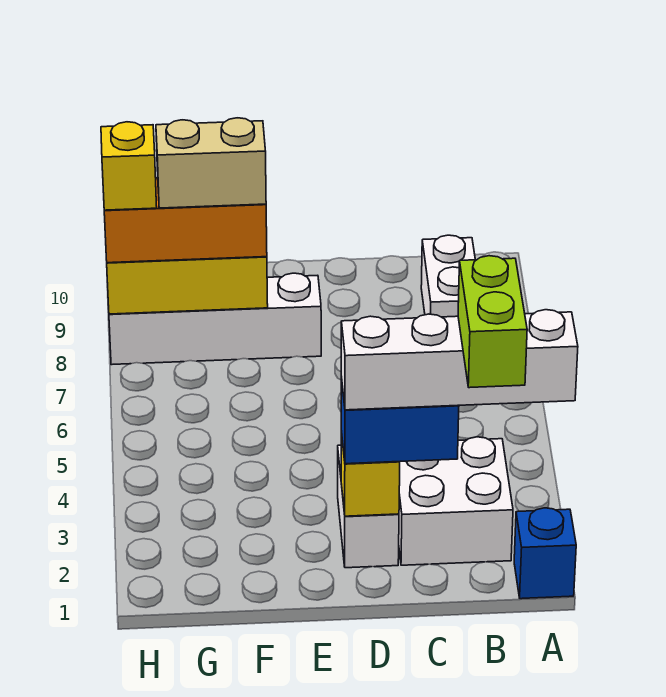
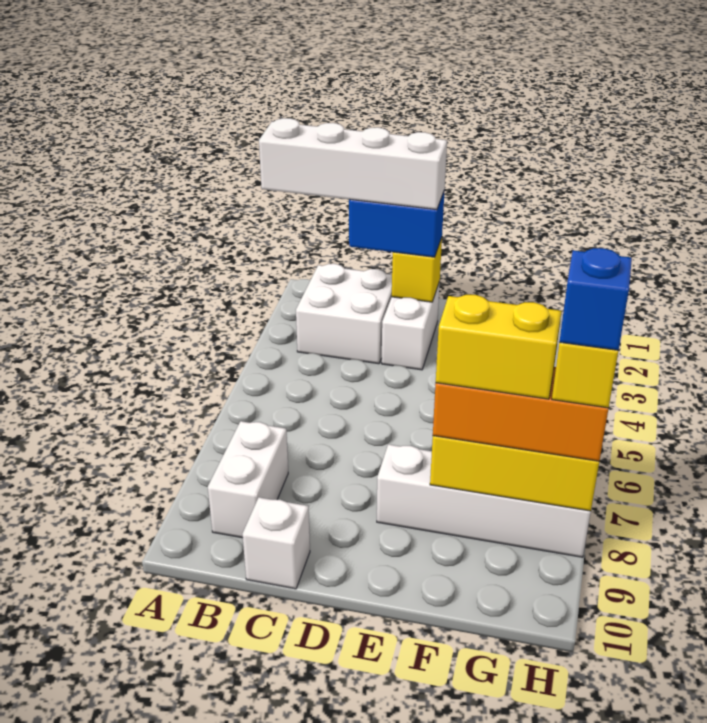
blue brick A1 level 1 -> blue brick H8 level 5
lime brick B1:B2 level 5 -> none
none -> white brick C10 level 1
tan brick F8:G8 level 4 -> yellow brick F8:G8 level 4

